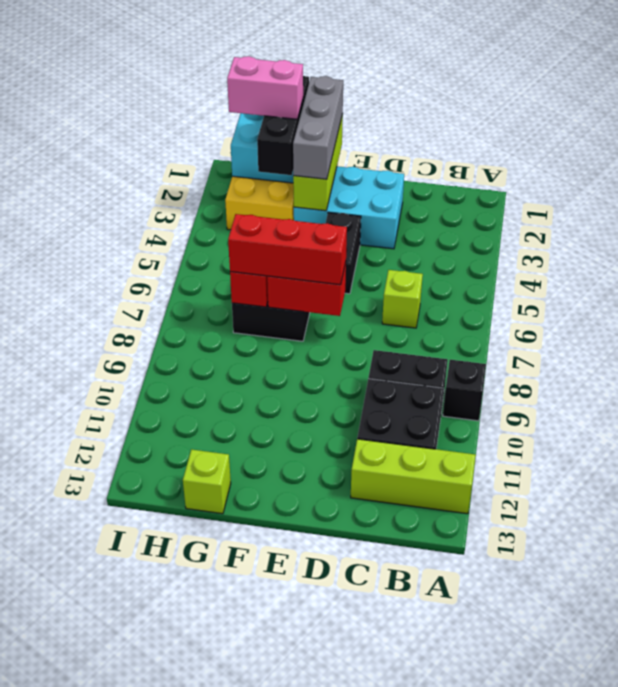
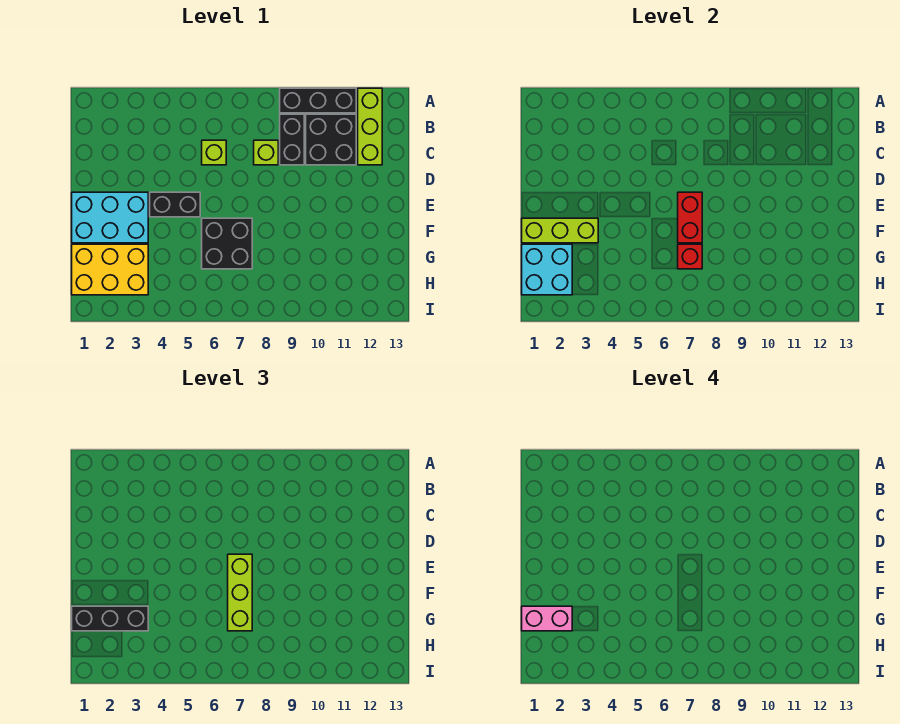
black brick A9 level 1 -> black brick A9:A11 level 1
cyan brick D2:F3 level 1 -> cyan brick E1:F3 level 1
red brick E7:G7 level 3 -> lime brick E7:G7 level 3
grey brick F1:F3 level 3 -> none
pink brick G2:H2 level 4 -> pink brick G1:G2 level 4
lime brick G13 level 1 -> lime brick C8 level 1

